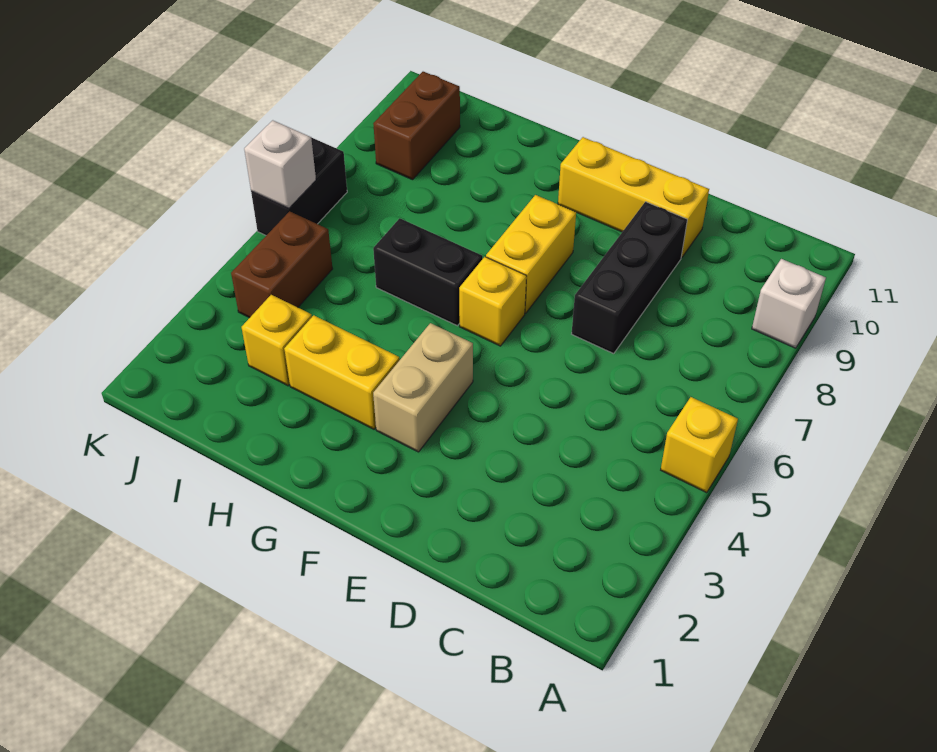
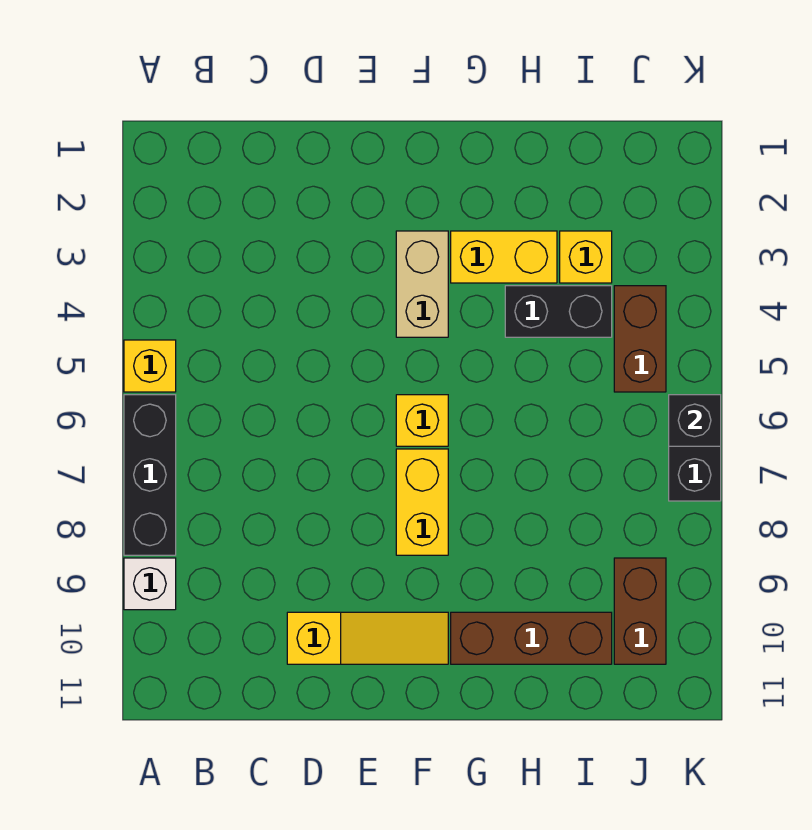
black brick D7:D9 level 1 -> black brick A6:A8 level 1
yellow brick D10:F10 level 1 -> yellow slope D10:F10 level 1 top D
black brick G6:H6 level 1 -> black brick H4:I4 level 1
none -> brown brick G10:I10 level 1
white brick K6 level 2 -> black brick K6 level 2

